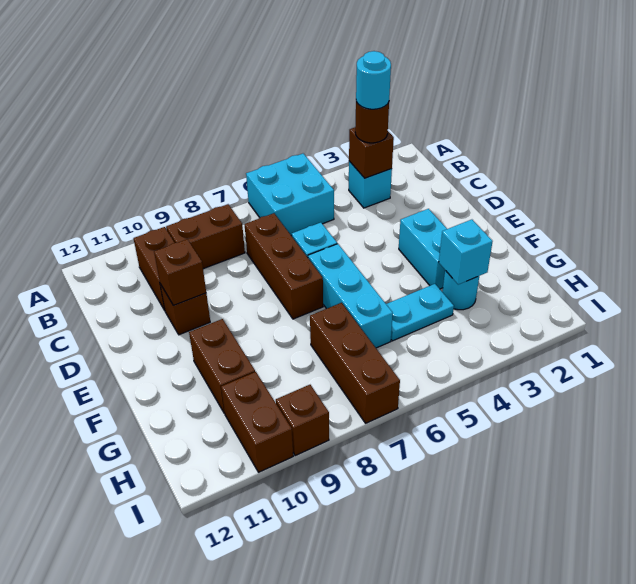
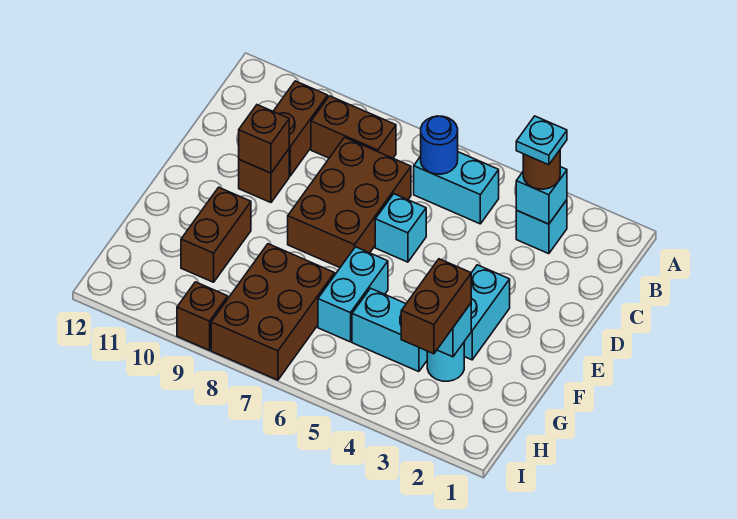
cyan brick A5:B6 level 1 -> cyan brick B5:B6 level 1
brown brick B3 level 2 -> cyan brick B3 level 2
cyan round brick B3 level 4 -> cyan plate B3 level 4
none -> blue round brick B6 level 2
brown brick C7:E7 level 1 -> brown brick C7:E8 level 1
cyan brick E6:G6 level 1 -> cyan brick F6:G6 level 1
cyan plate G4:G5 level 1 -> cyan brick G4:G5 level 1
brown brick G7:I7 level 1 -> brown brick G7:I8 level 1
brown brick H10:I10 level 1 -> brown brick G3:H3 level 3

